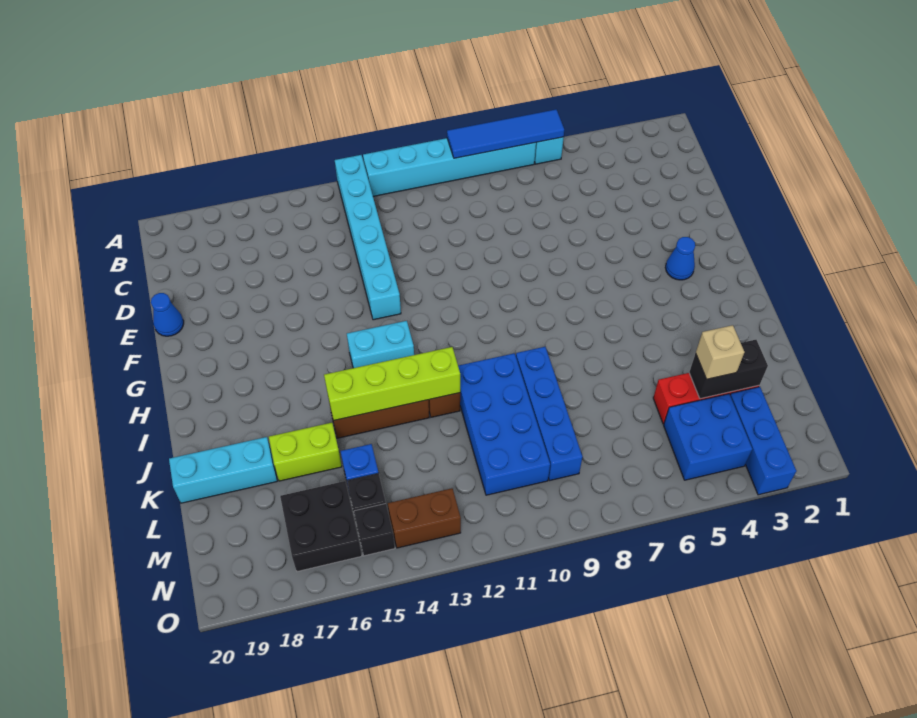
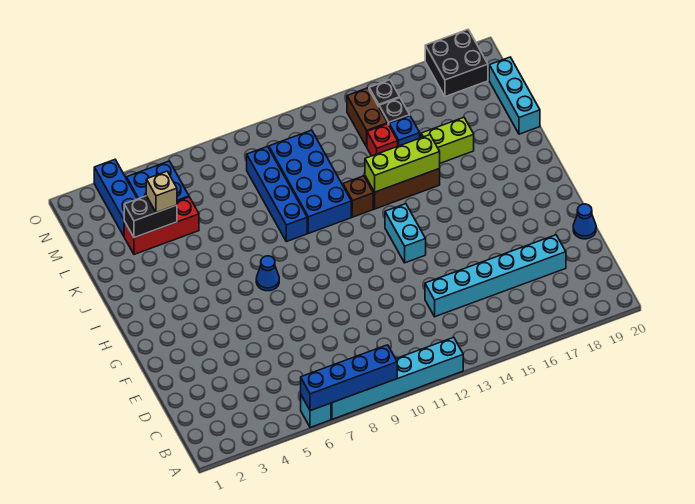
blue tile A6:A9 level 2 -> blue brick A6:A9 level 2
cyan brick A13:F13 level 1 -> cyan brick D13:D18 level 1
blue cone G3 level 1 -> blue cone H7 level 1
cyan brick H13:H14 level 1 -> cyan brick G13:H13 level 1
lime brick J12:J15 level 2 -> lime brick J13:J15 level 2
cyan brick K18:K20 level 1 -> cyan brick K20:M20 level 1
none -> red brick L14 level 1
black brick M16:N17 level 1 -> black brick N18:O19 level 1
brown brick N13:N14 level 1 -> brown brick M14:N14 level 1

